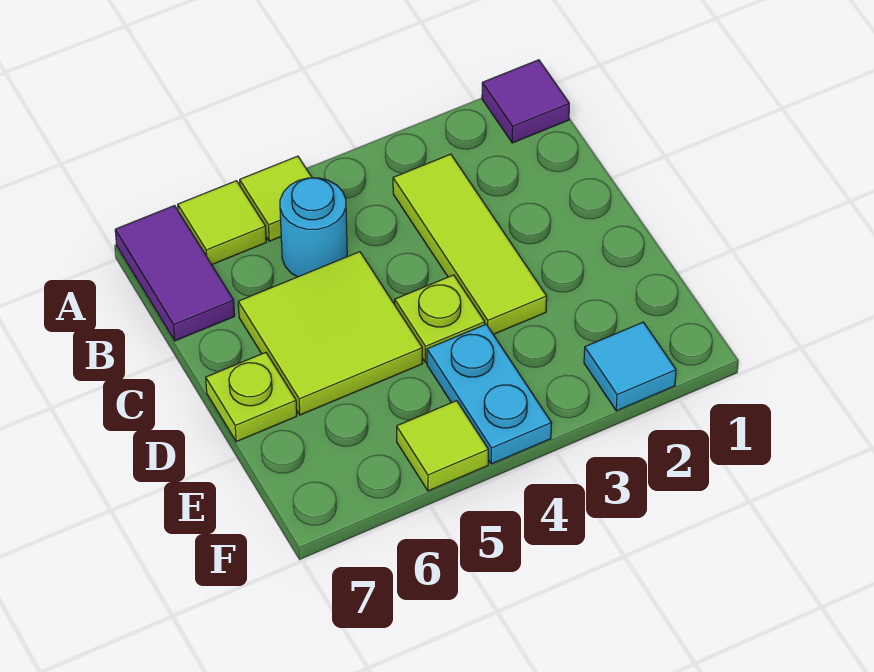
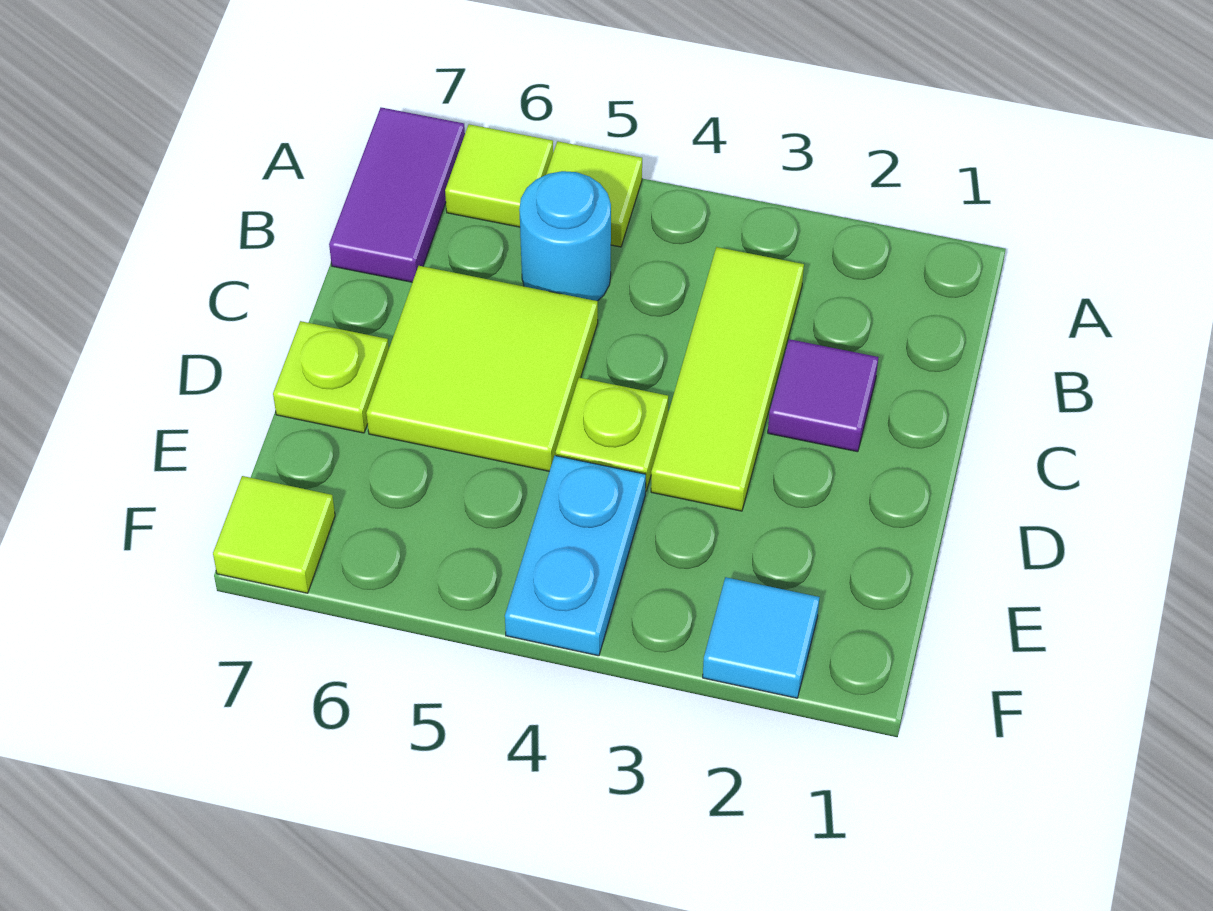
purple tile A1 level 1 -> purple tile C2 level 1
lime tile F5 level 1 -> lime tile F7 level 1

